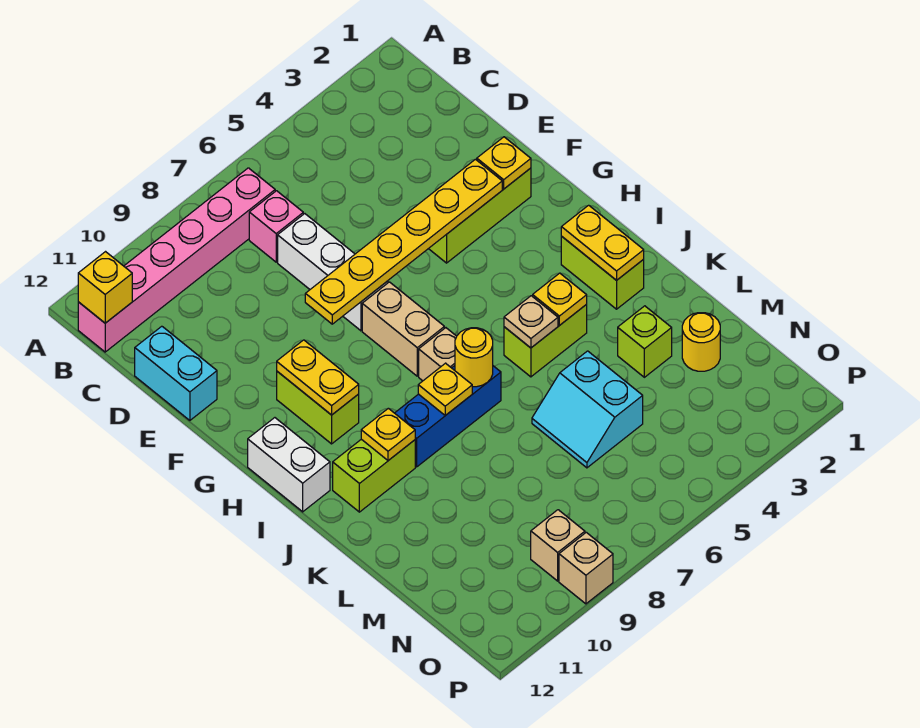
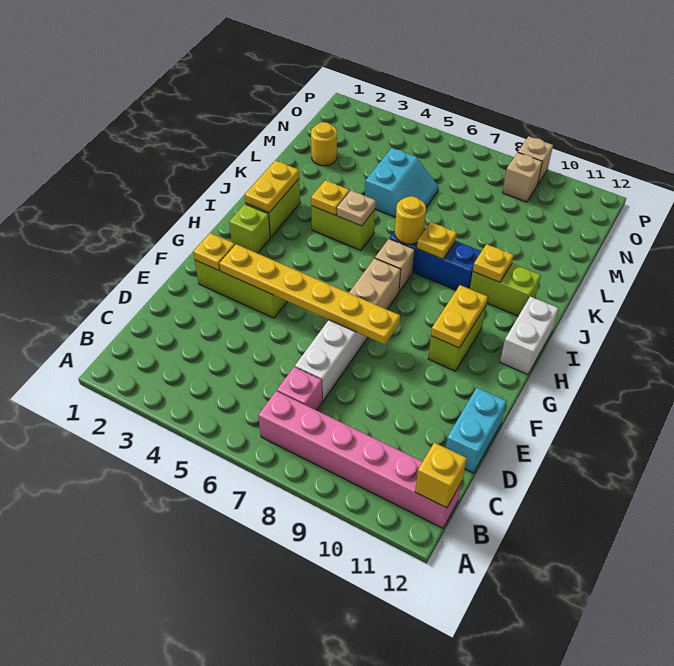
lime brick L3 level 1 -> lime brick H2 level 1

